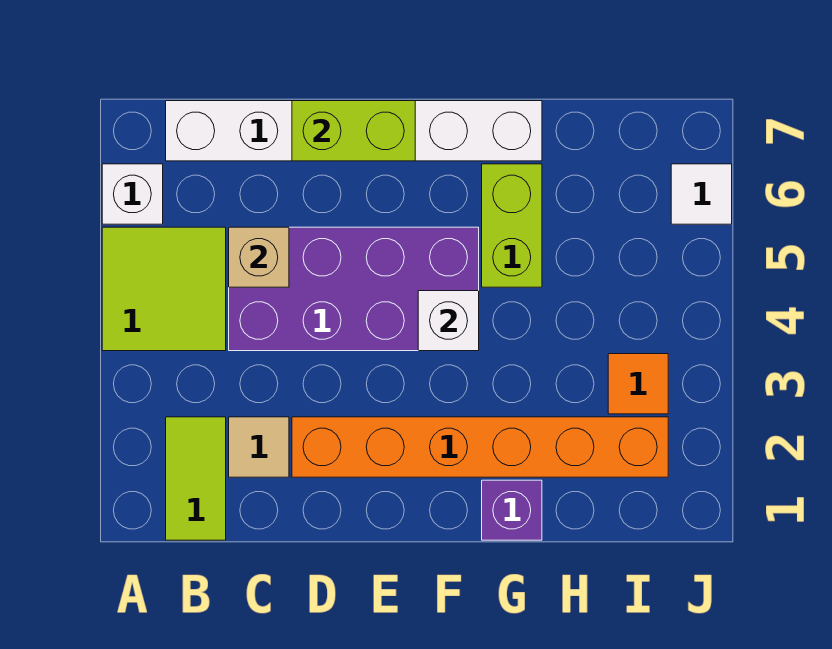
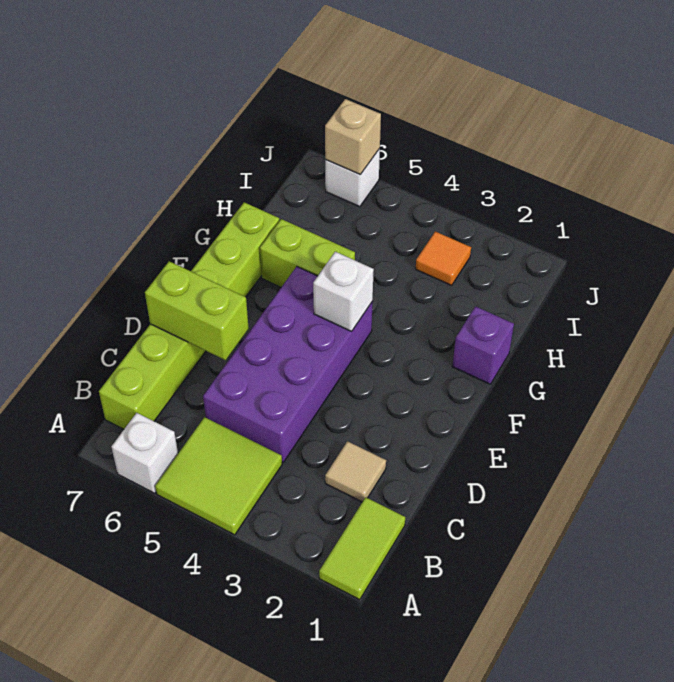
lime tile B1:B2 level 1 -> lime tile A1:B1 level 1
white brick B7:G7 level 1 -> lime brick B7:G7 level 1
tan brick C5 level 2 -> tan brick J6 level 2
orange brick D2:I2 level 1 -> none
lime brick D7:E7 level 2 -> lime brick D6:D7 level 2
white tile J6 level 1 -> white brick J6 level 1

